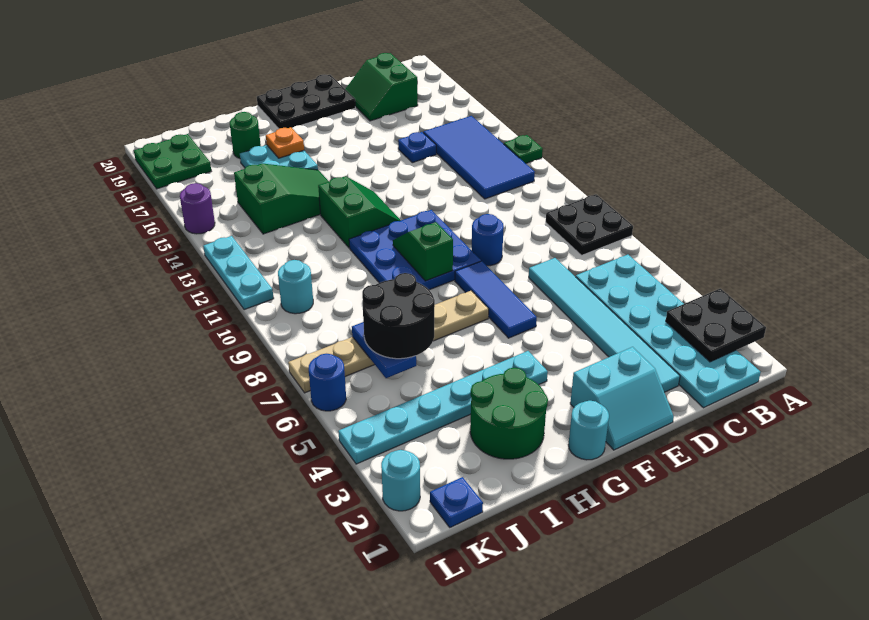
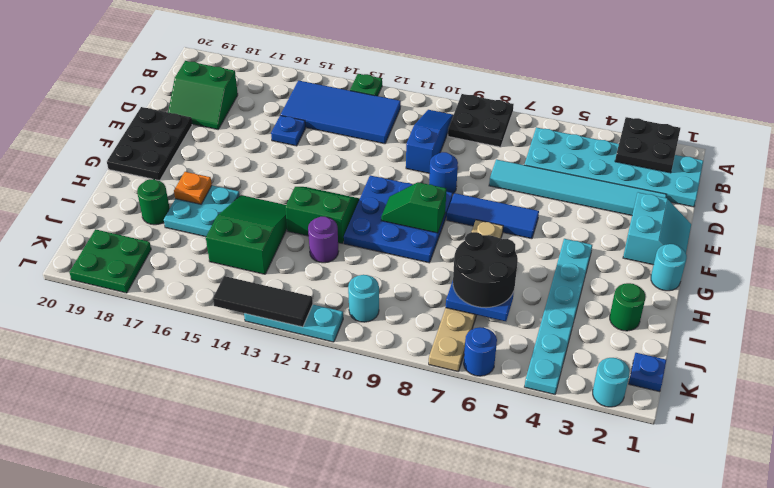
none -> blue slope B10:D10 level 1 top D
green round brick H2:I3 level 1 -> green round brick I2 level 1
none -> black tile L12:L14 level 2
purple round brick L15 level 1 -> purple round brick I12 level 1

